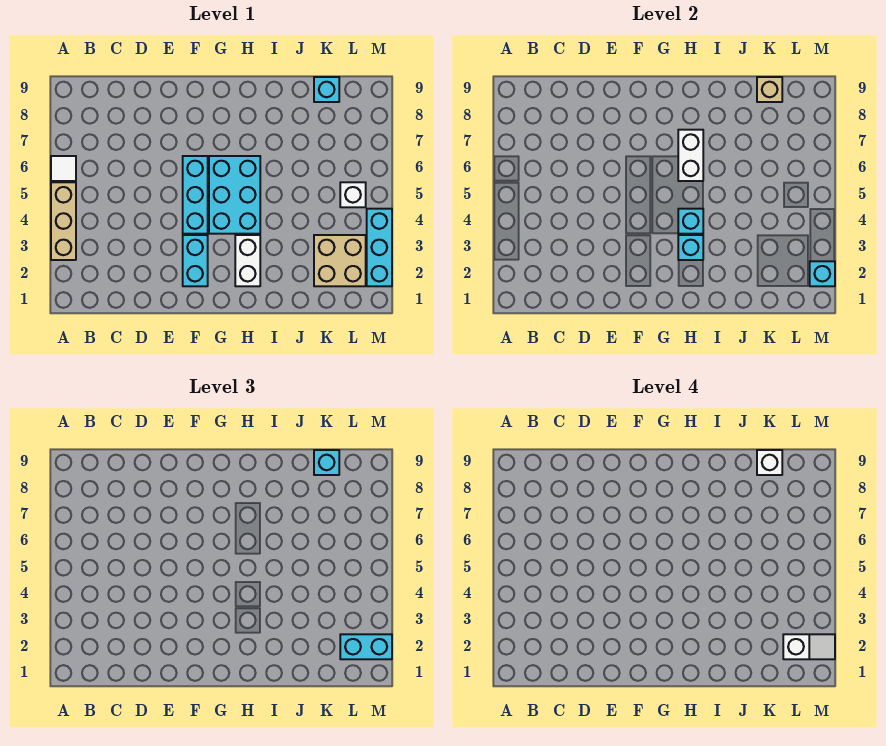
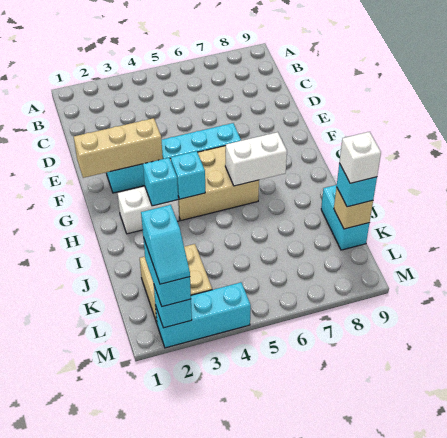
tan brick A3:A5 level 1 -> tan brick F1:F3 level 2
white tile A6 level 1 -> none
cyan brick G4:H6 level 1 -> tan brick G4:H6 level 1
cyan brick K9 level 1 -> cyan brick J9:K9 level 1
white slope L2:M2 level 4 top L -> cyan slope L2:M2 level 4 top L
white brick L5 level 1 -> none

